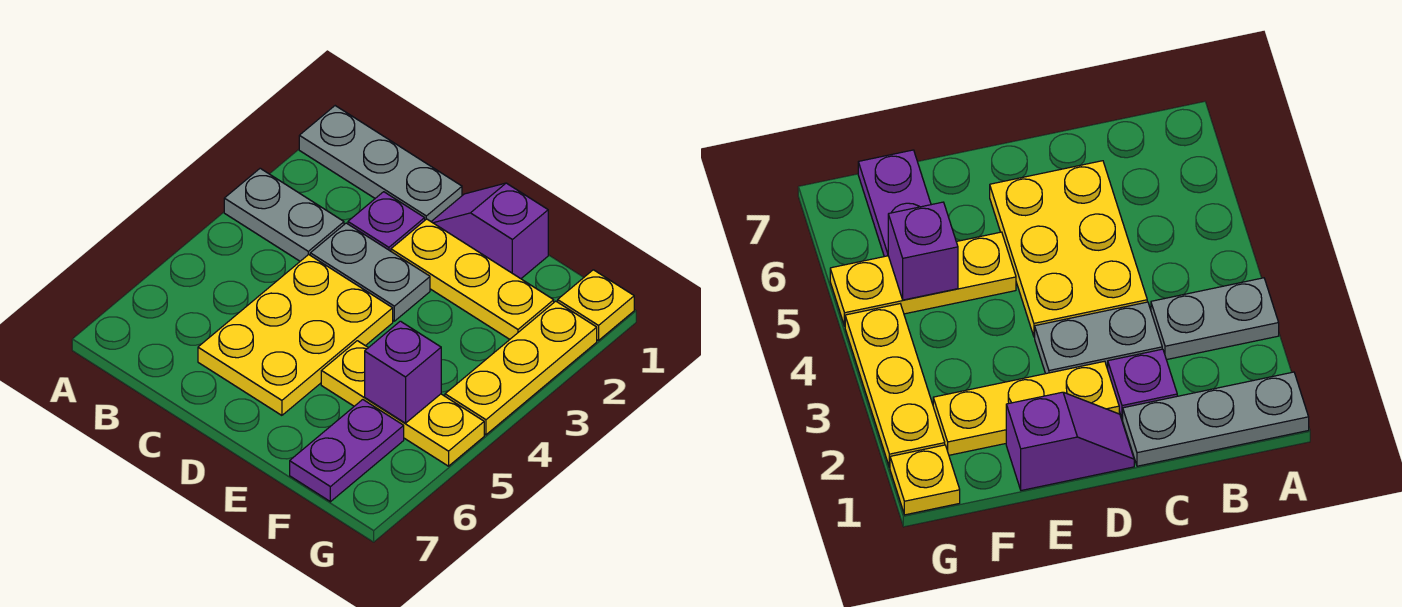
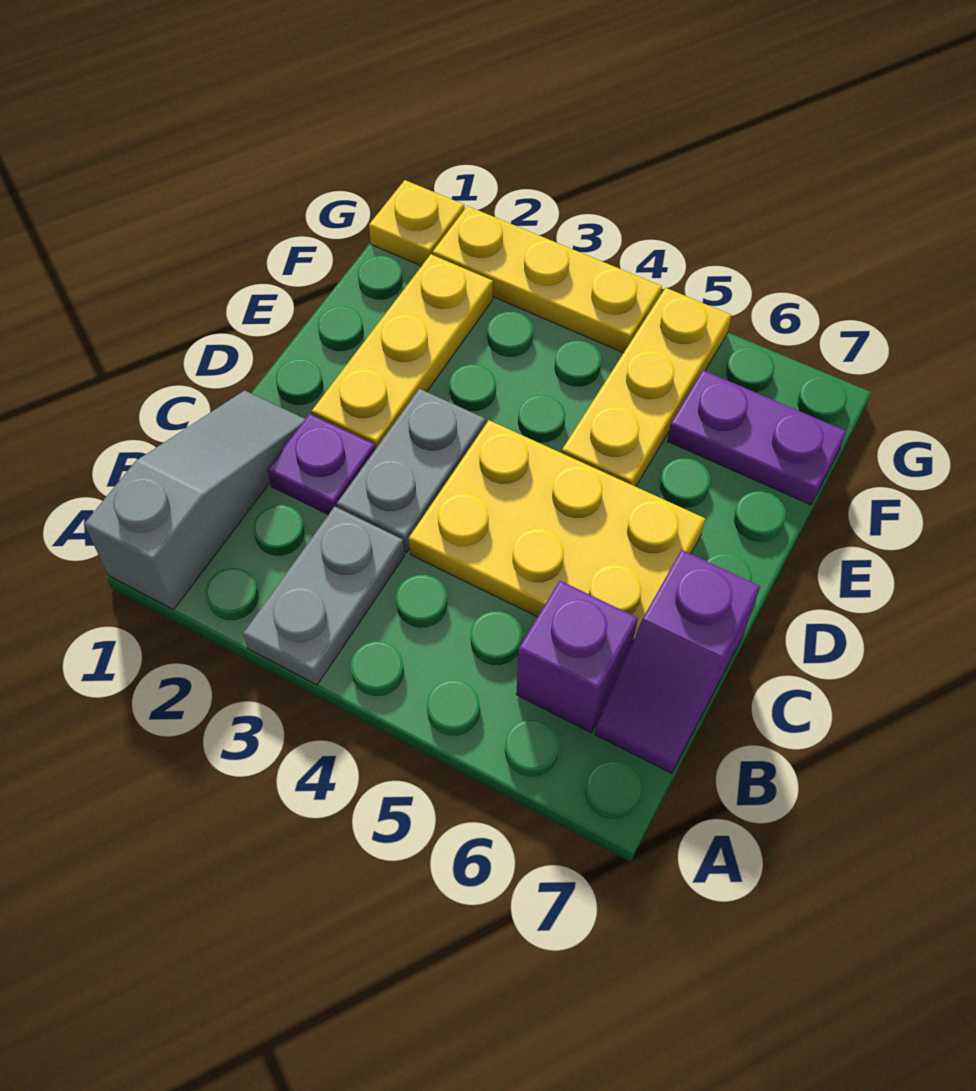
grey plate A1:C1 level 1 -> grey slope A1:C1 level 1 top A
purple slope D1:E1 level 1 top E -> purple slope B7:C7 level 1 top C
purple brick F5 level 2 -> purple brick B6 level 1

